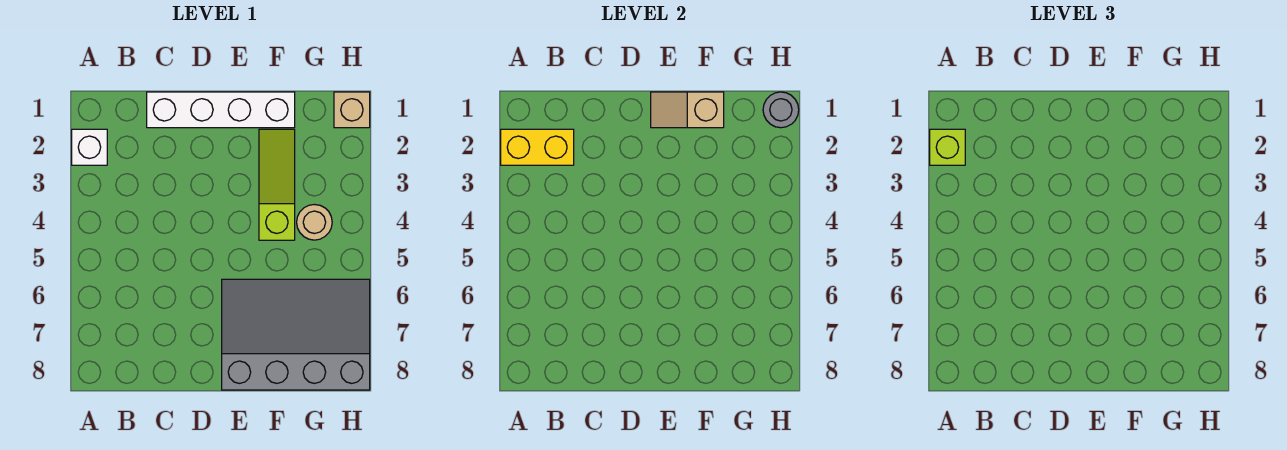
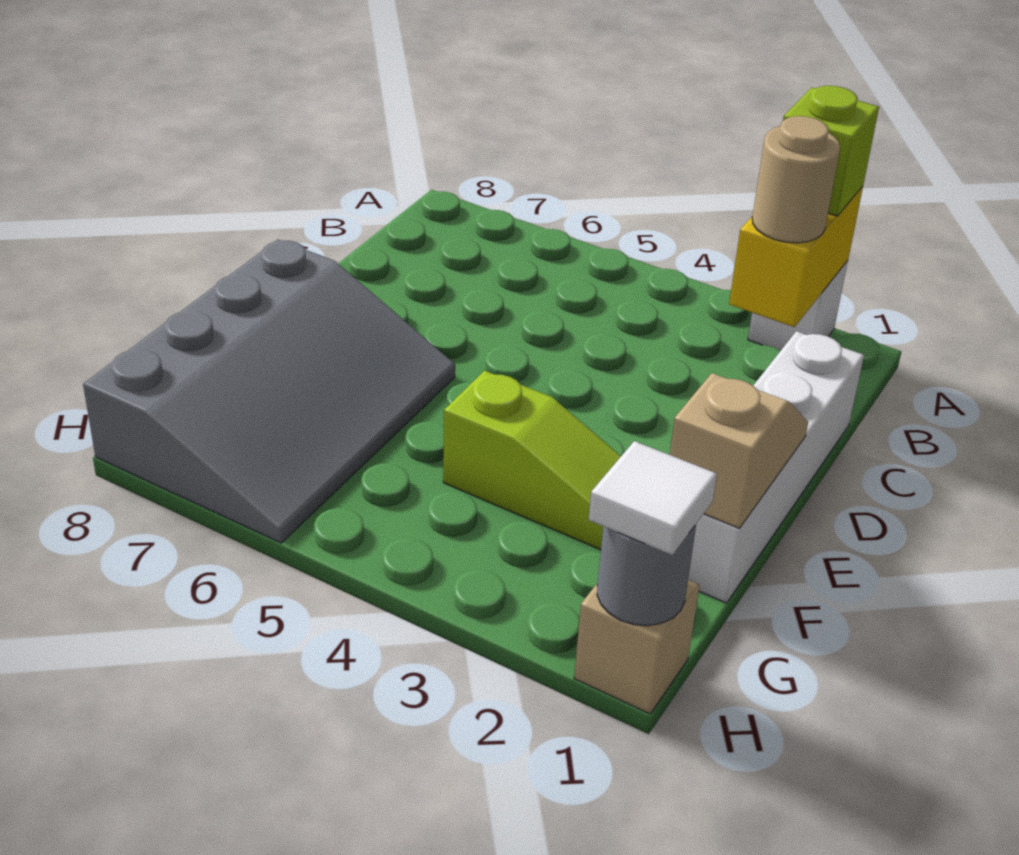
tan round brick G4 level 1 -> tan round brick B2 level 3
none -> white tile H1 level 3

